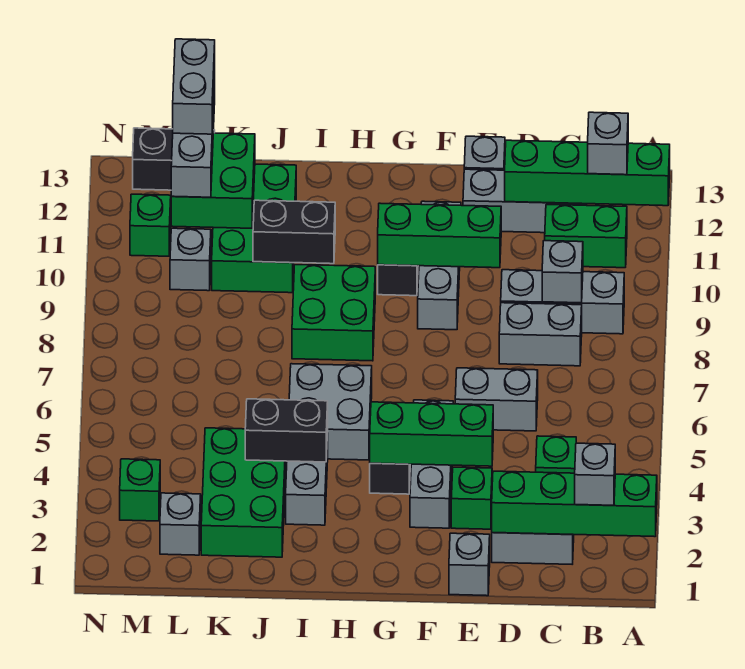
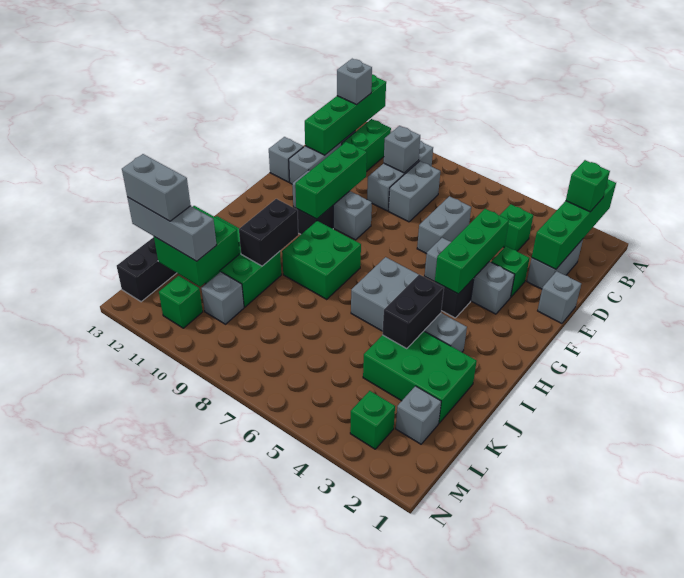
grey brick B2 level 3 -> green brick B2 level 3

